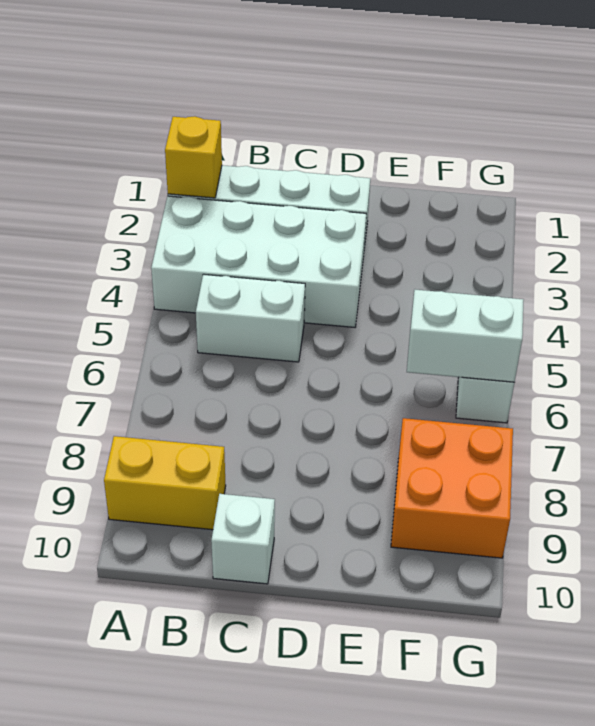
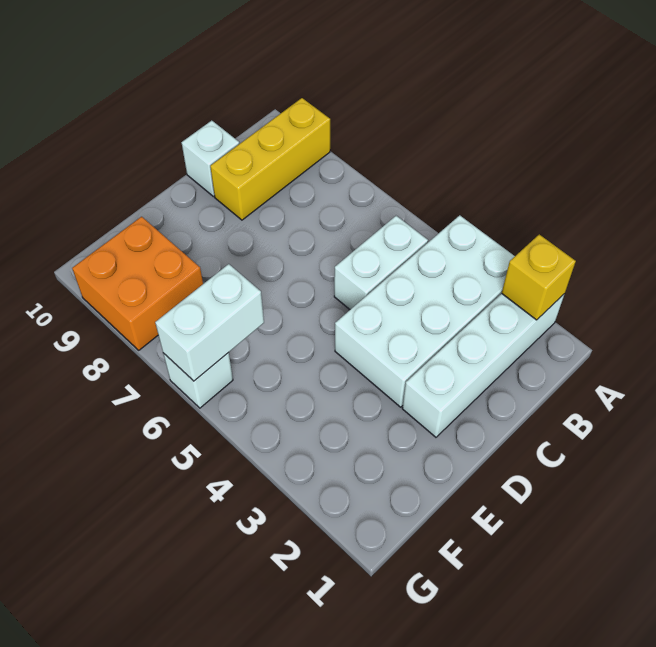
yellow brick A9:B9 level 1 -> yellow brick A9:C9 level 1

